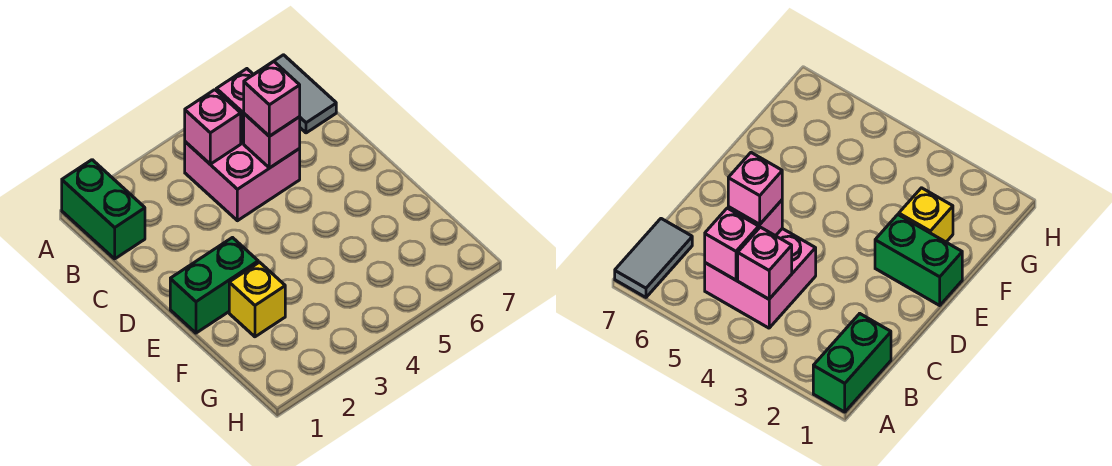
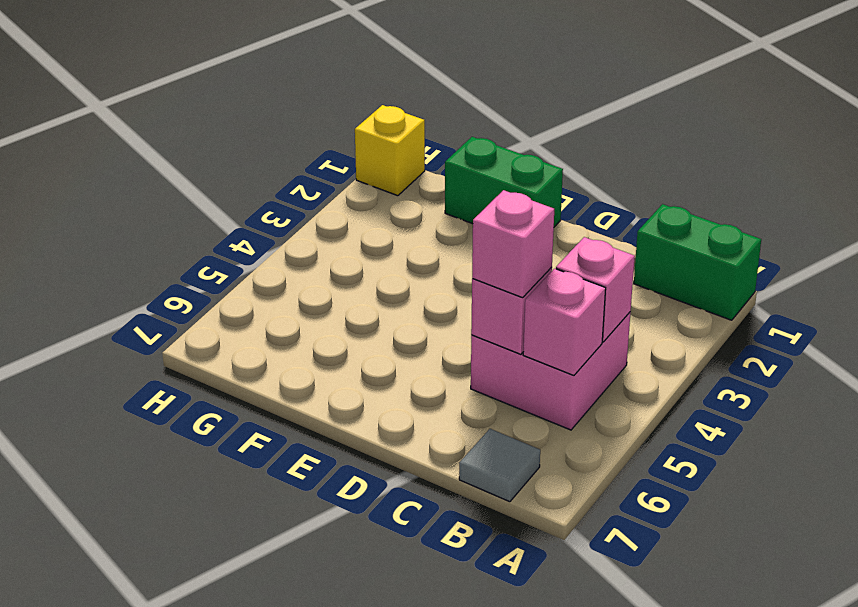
grey tile A7:B7 level 1 -> grey tile B7 level 1
green brick E1:E2 level 1 -> green brick E1:F1 level 1
yellow brick F2 level 1 -> yellow brick H1 level 1

